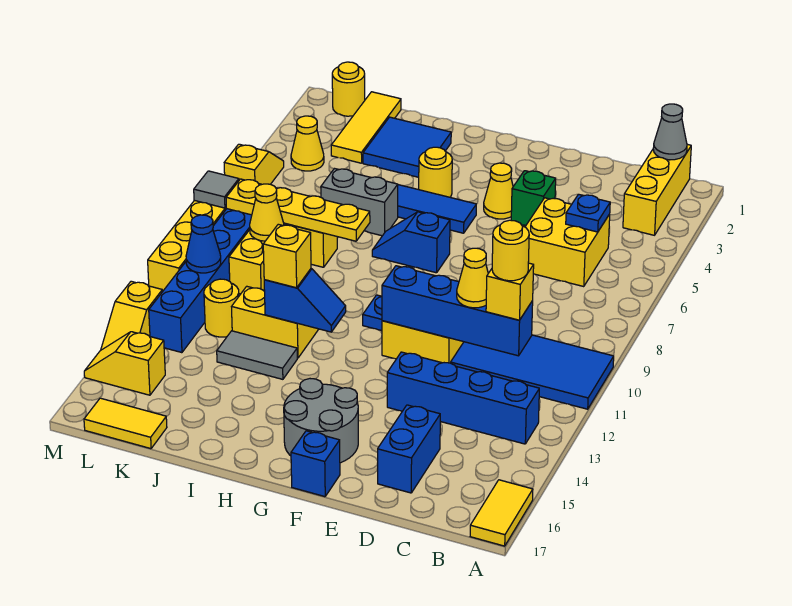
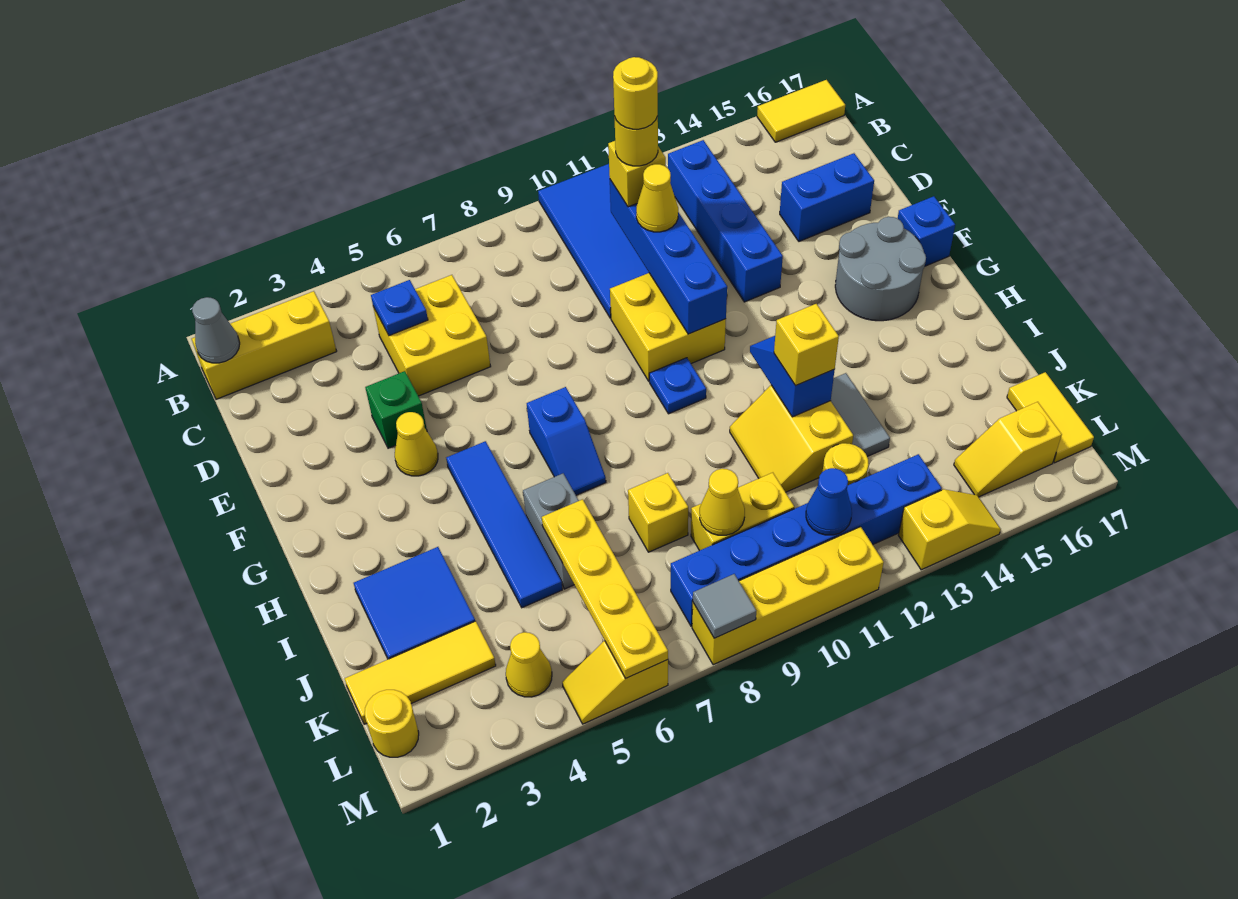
yellow round brick H4 level 1 -> yellow round brick C11 level 5
yellow plate I8:L8 level 2 -> yellow plate J6:M6 level 2
yellow slope L15:M15 level 1 top L -> yellow slope L15:L16 level 1 top 16

